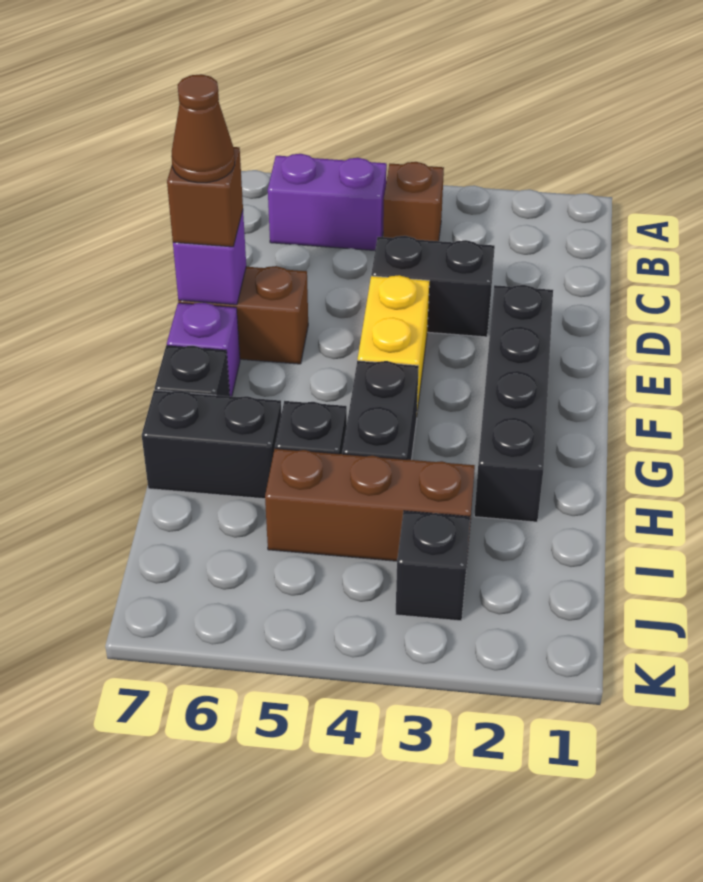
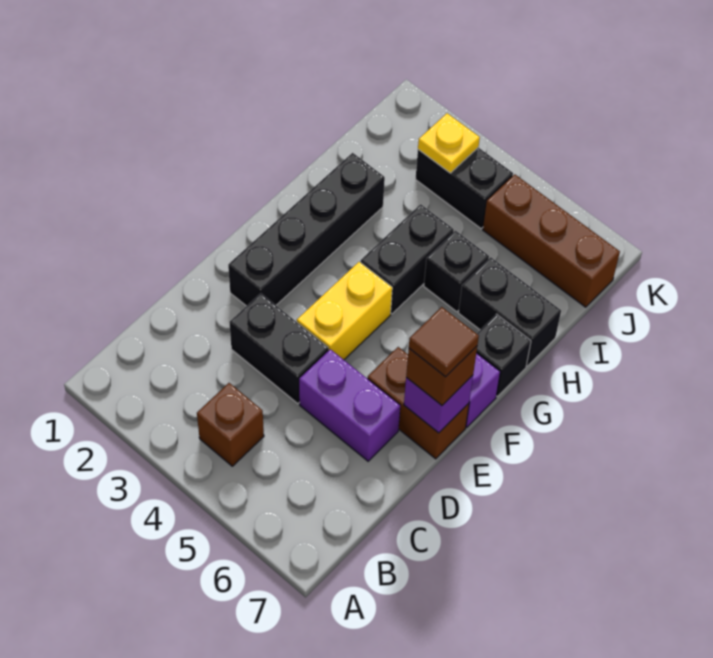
purple brick B5:B6 level 1 -> purple brick D5:D6 level 1
brown cone E7 level 4 -> brown tile E7 level 4
brown brick I3:I5 level 1 -> brown brick J5:J7 level 1
black brick J3 level 1 -> black brick J3:J4 level 1
none -> yellow plate J3 level 2

